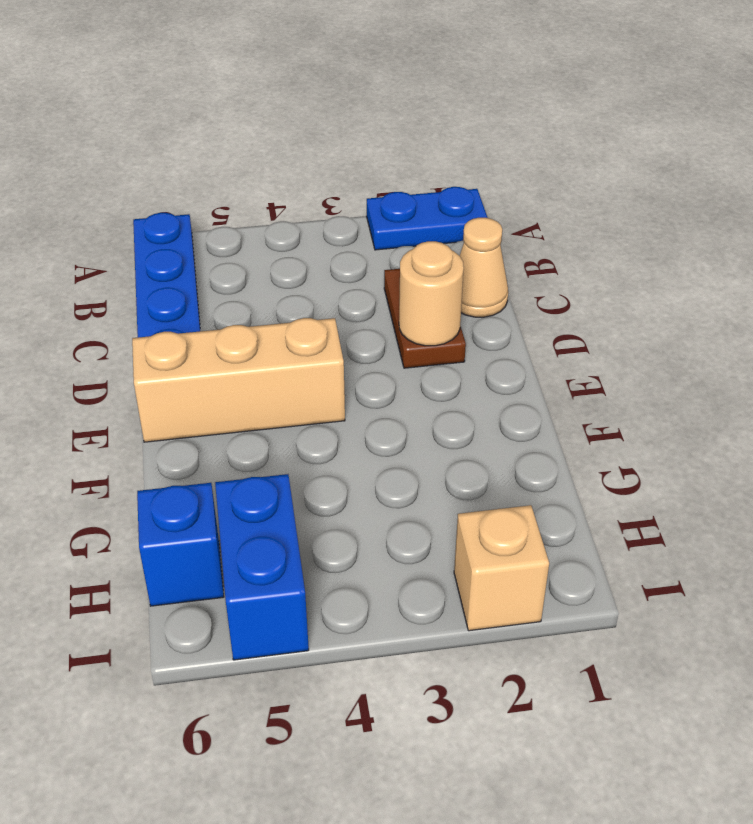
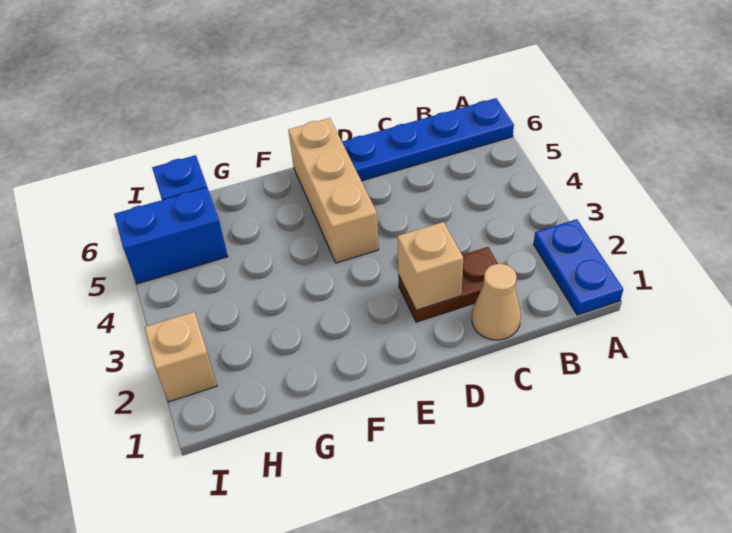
tan round brick D2 level 2 -> tan brick D2 level 2

